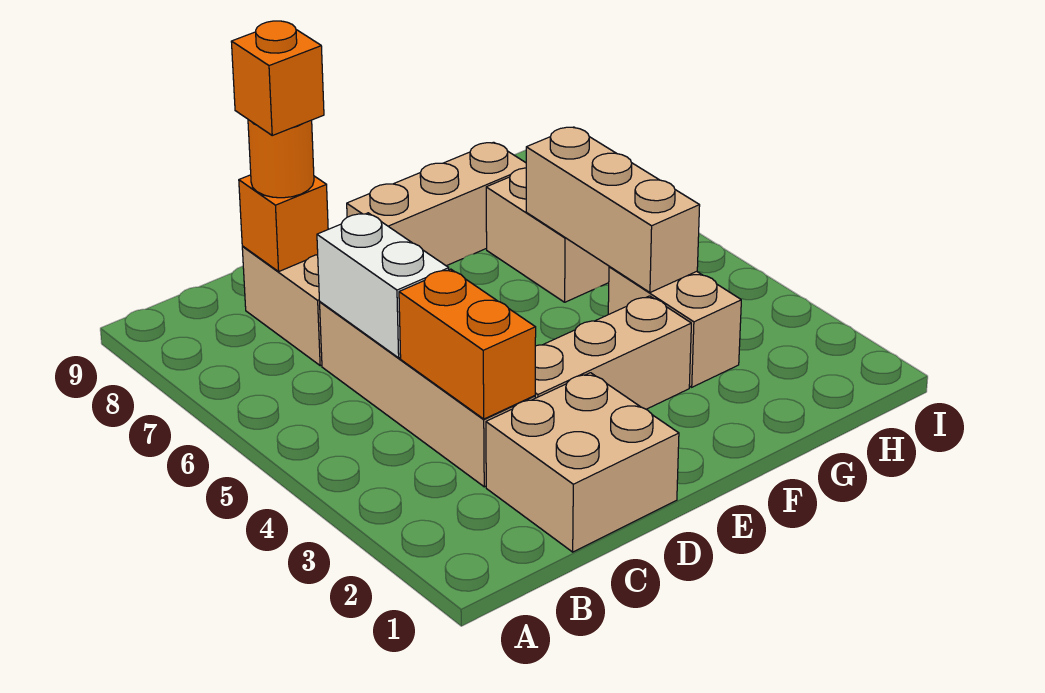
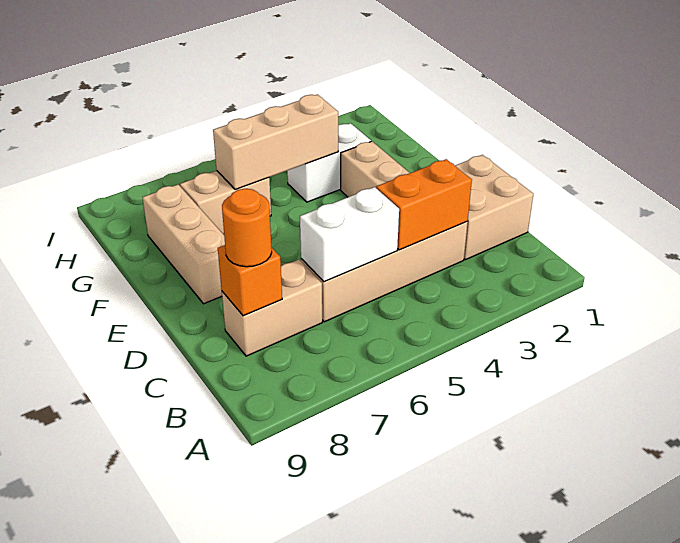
orange brick C8 level 4 -> none
tan brick G3:G4 level 1 -> white brick G3:G4 level 1

